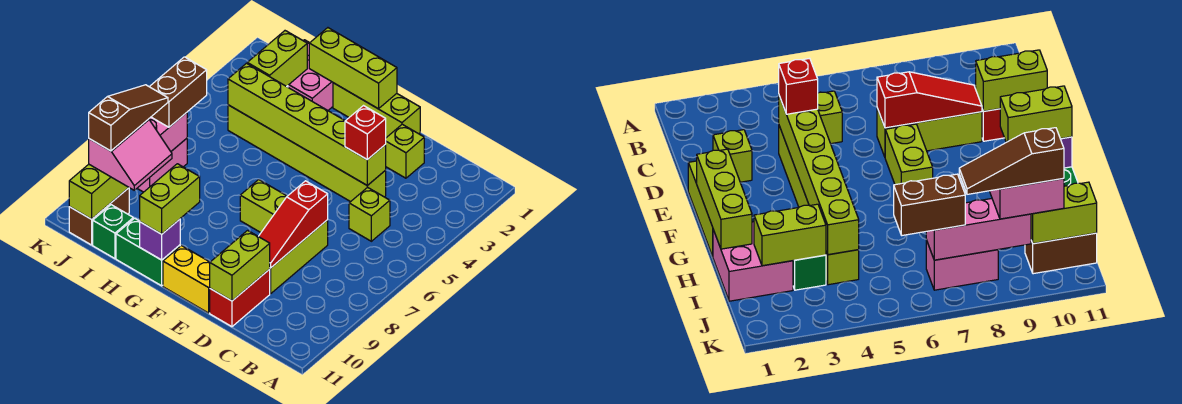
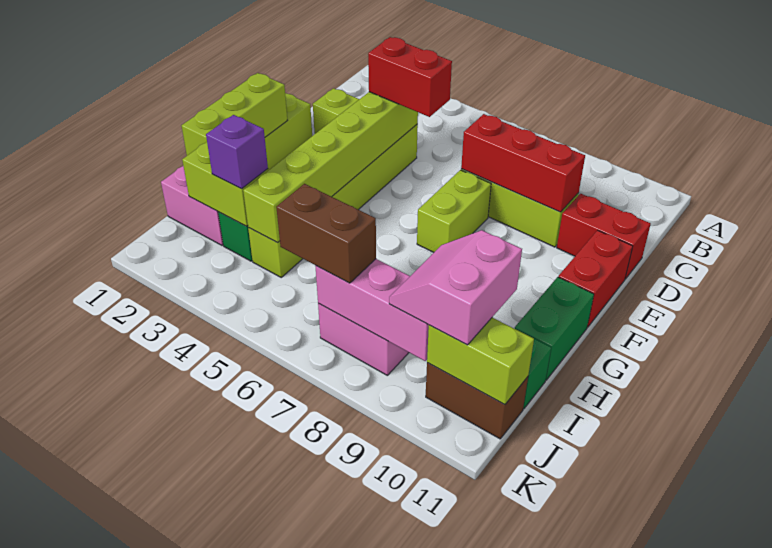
lime brick C5 level 1 -> none
red brick D4 level 3 -> red brick D4:D5 level 3
red slope D7:D9 level 2 top 7 -> red brick D7:D9 level 2
lime brick D10:D11 level 2 -> none
yellow brick E11:F11 level 1 -> red brick E11:F11 level 1
lime brick G10:G11 level 3 -> none
purple brick G11 level 2 -> purple brick I3 level 3
pink slope I9:J10 level 3 top J -> pink slope I9:J10 level 3 top 10
brown slope J8:J10 level 4 top 10 -> none

